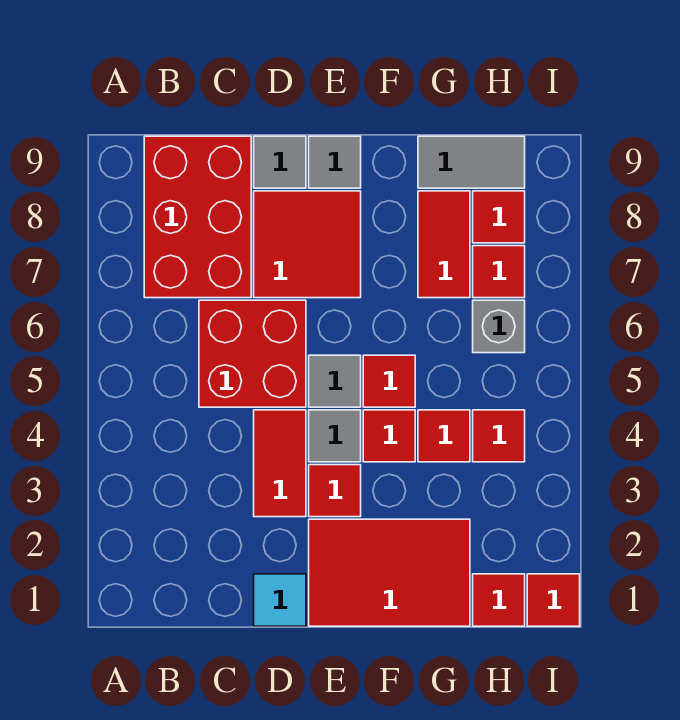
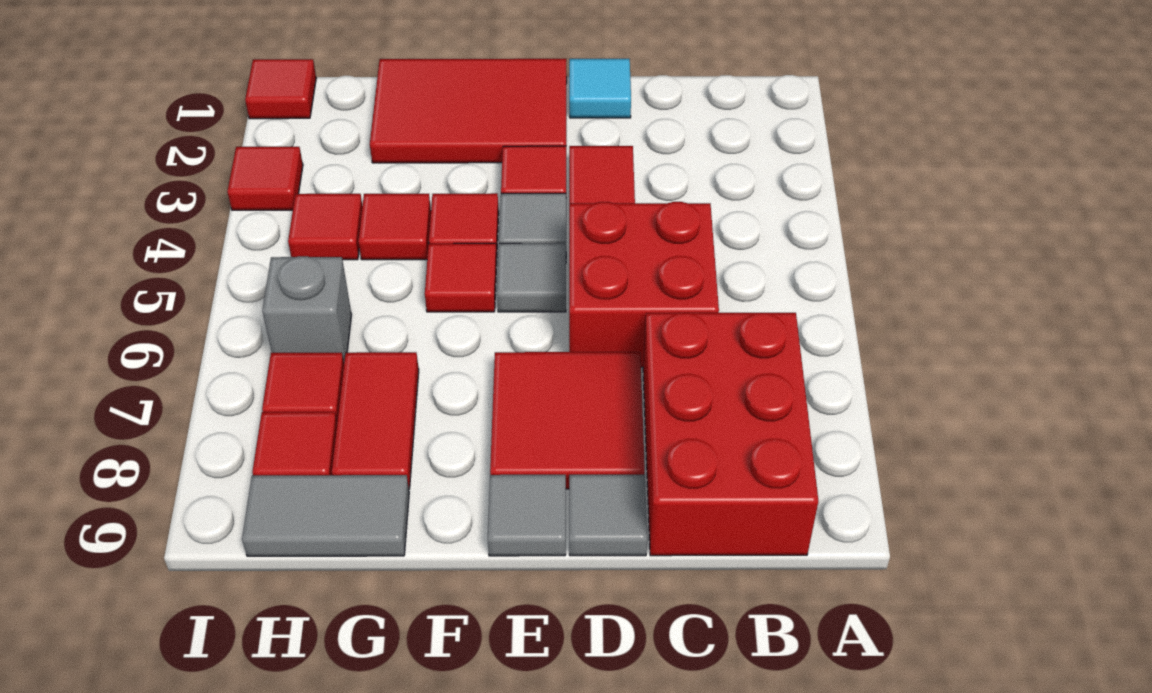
red tile H1 level 1 -> red tile I3 level 1

